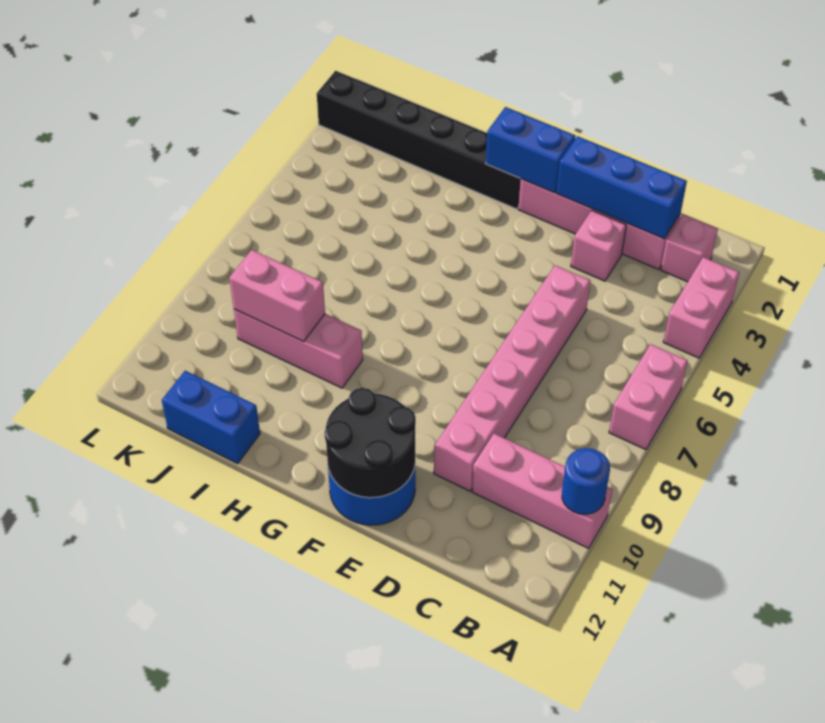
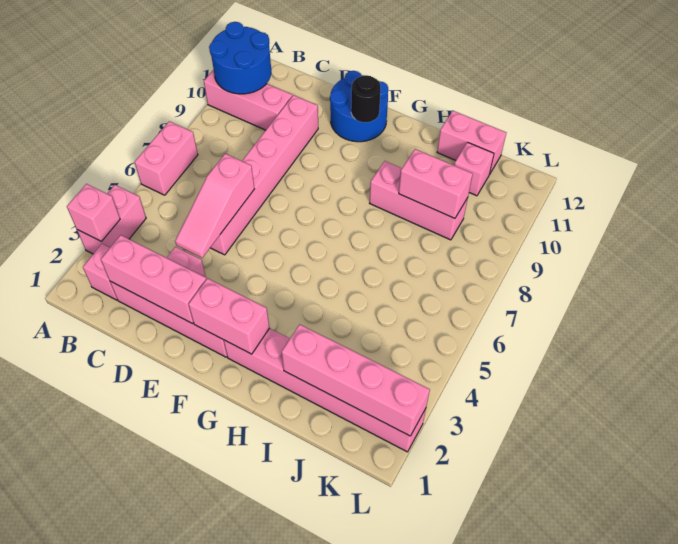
none -> pink brick A3 level 2
blue round brick A10 level 2 -> blue round brick A10:B11 level 2
blue brick C2:E2 level 2 -> pink brick C2:E2 level 2
none -> pink slope D4:D6 level 2 top 6
black round brick E11:F12 level 2 -> black round brick F11 level 2
blue brick F2:G2 level 2 -> pink brick F2:G2 level 2
black brick G2:L2 level 1 -> pink brick G2:L2 level 1
none -> pink brick I2:L2 level 2
blue brick I12:J12 level 1 -> pink brick I12:J12 level 1
none -> pink brick J11 level 1

